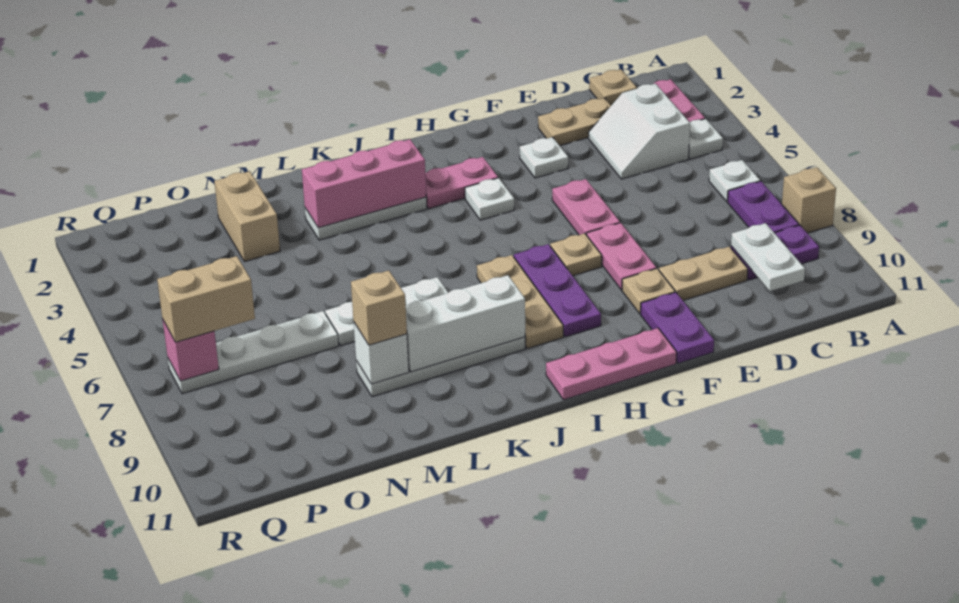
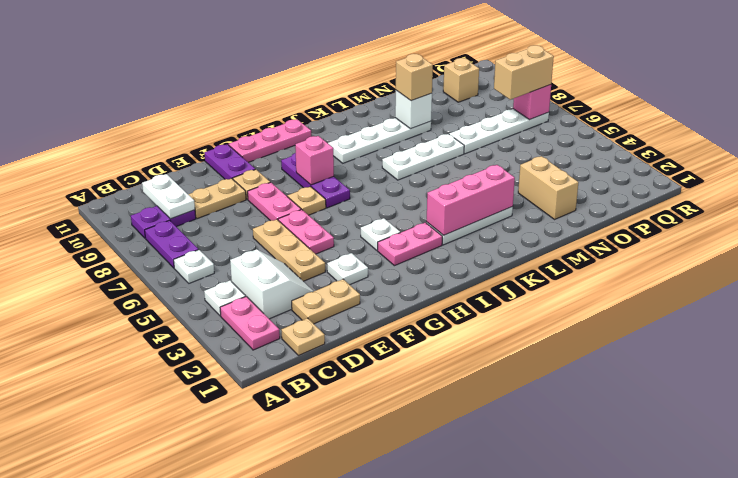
tan brick A8 level 1 -> tan brick P10 level 1
none -> pink brick H8 level 2
tan plate I7:I9 level 1 -> tan plate E4:E6 level 1
white brick J9:L9 level 2 -> none

